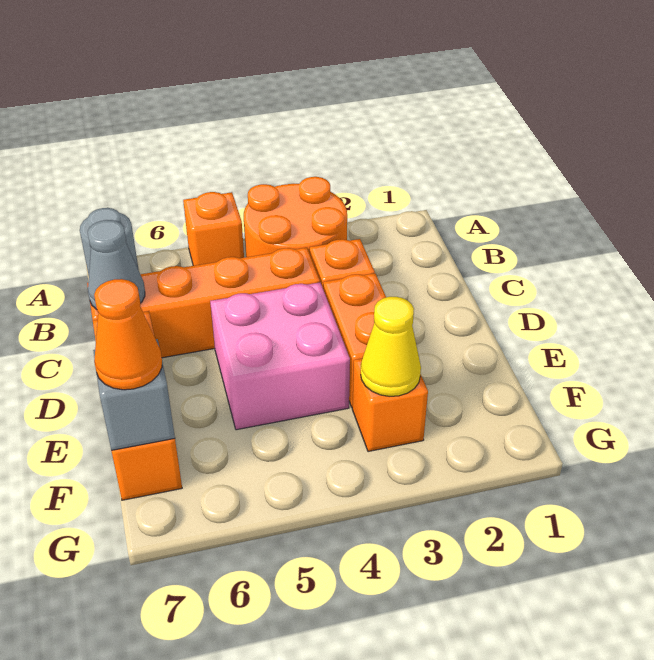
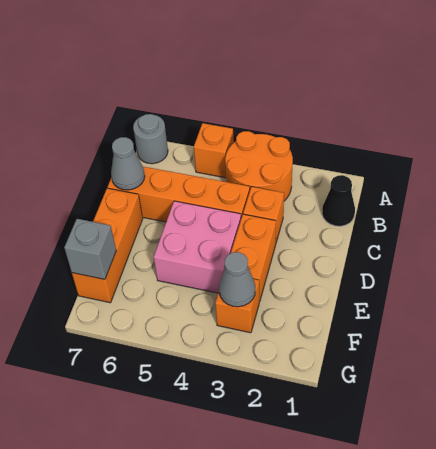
none -> black cone B1 level 1
yellow cone F3 level 2 -> grey cone F3 level 2
orange cone F7 level 3 -> none

